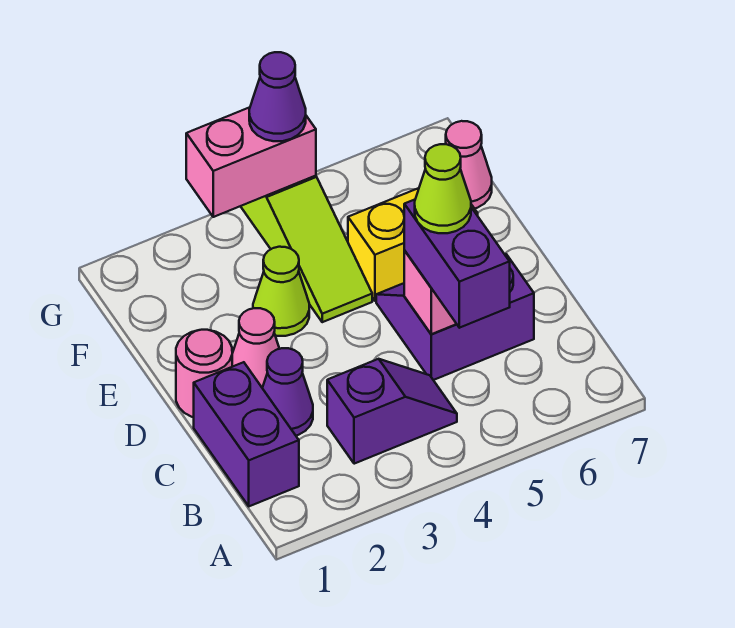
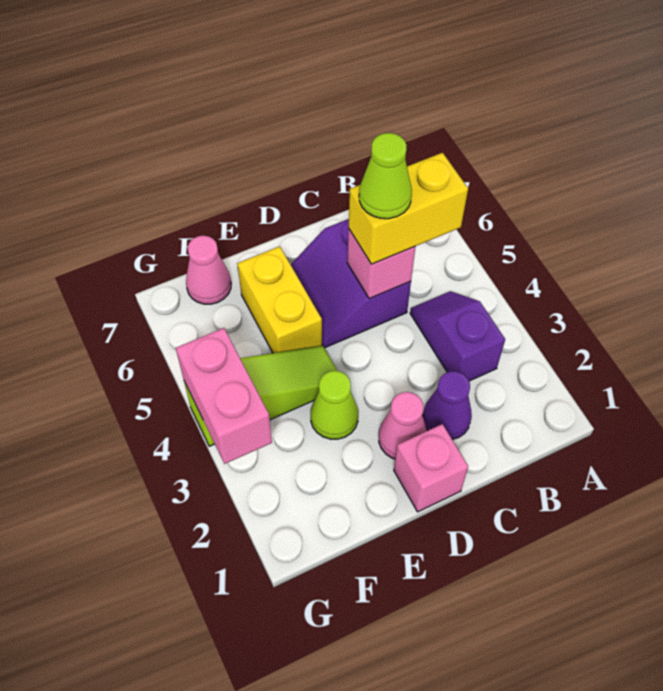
purple brick B1:C1 level 1 -> none
purple brick B5:C5 level 3 -> yellow brick B5:C5 level 3
pink round brick D1 level 1 -> pink brick D1 level 1
purple cone G4 level 3 -> none

